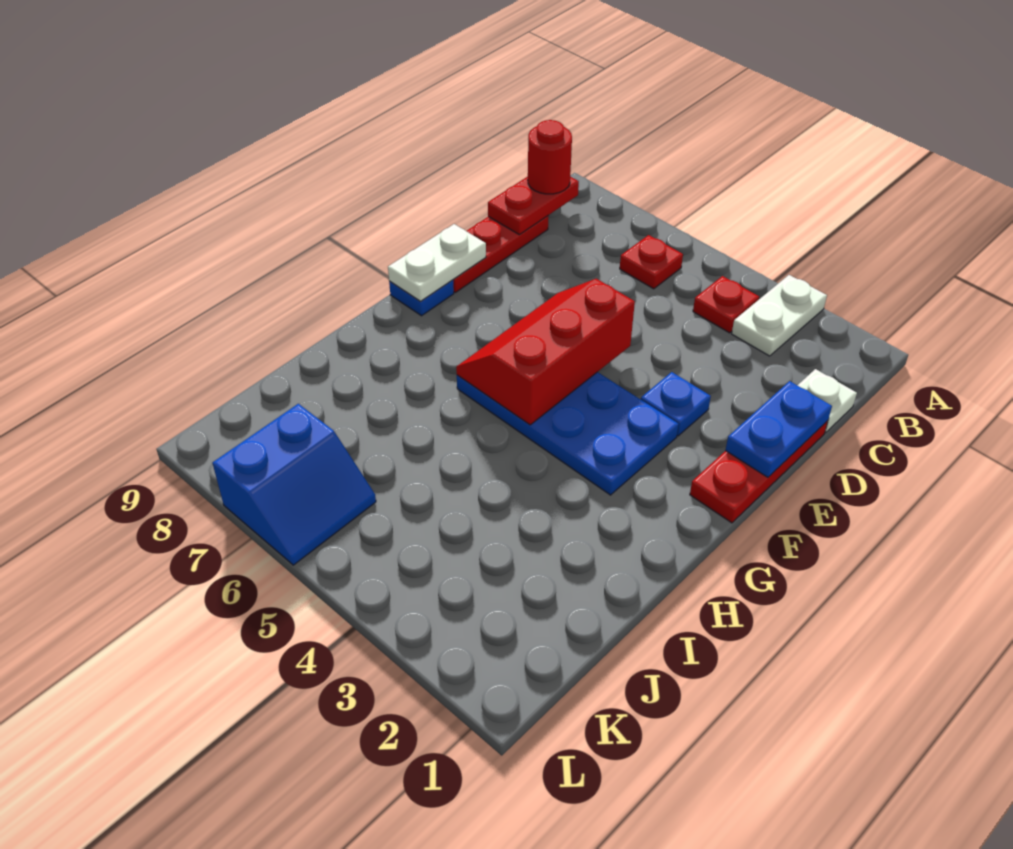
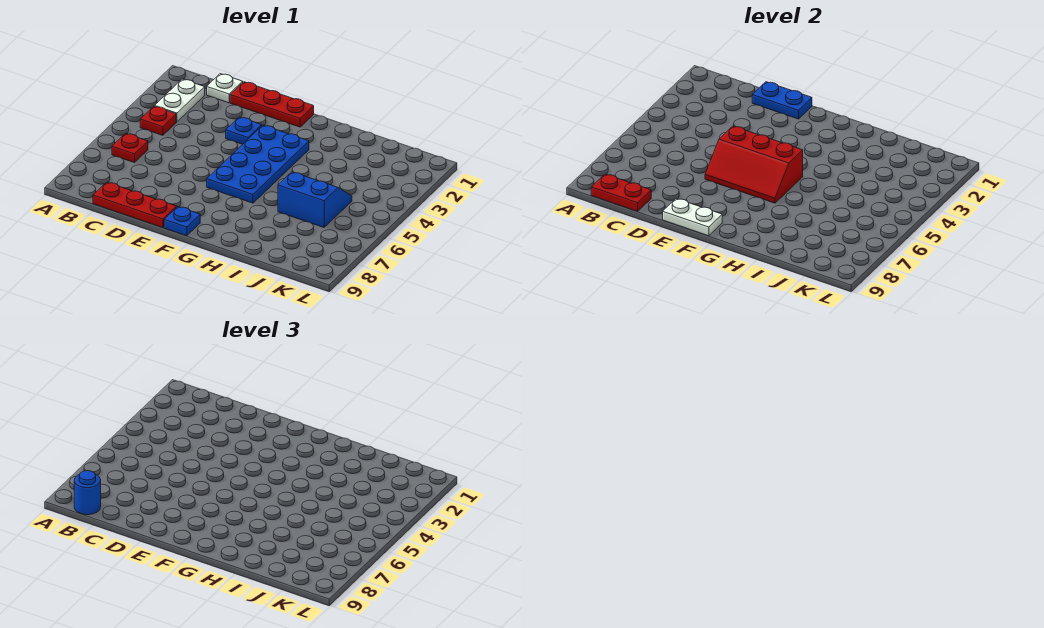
white plate A3:B3 level 1 -> white plate B2:B3 level 1
red round brick B9 level 3 -> blue round brick B9 level 3
blue slope K6:L7 level 1 top 7 -> blue slope I5:J6 level 1 top 6

